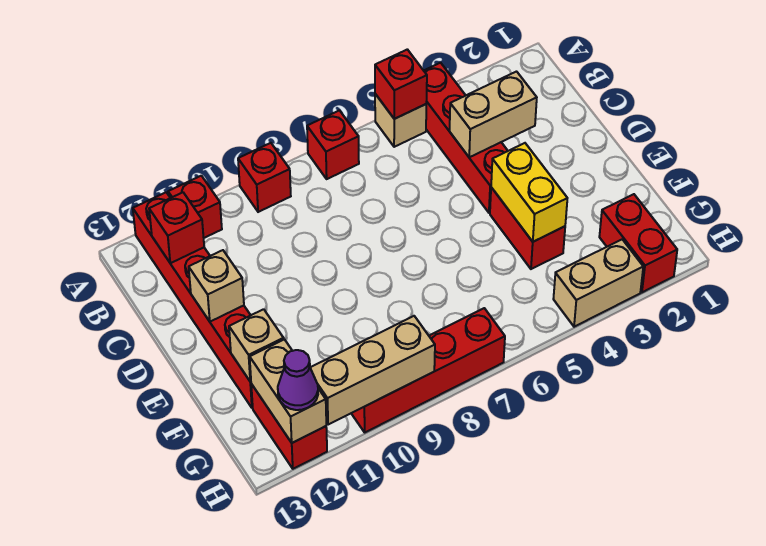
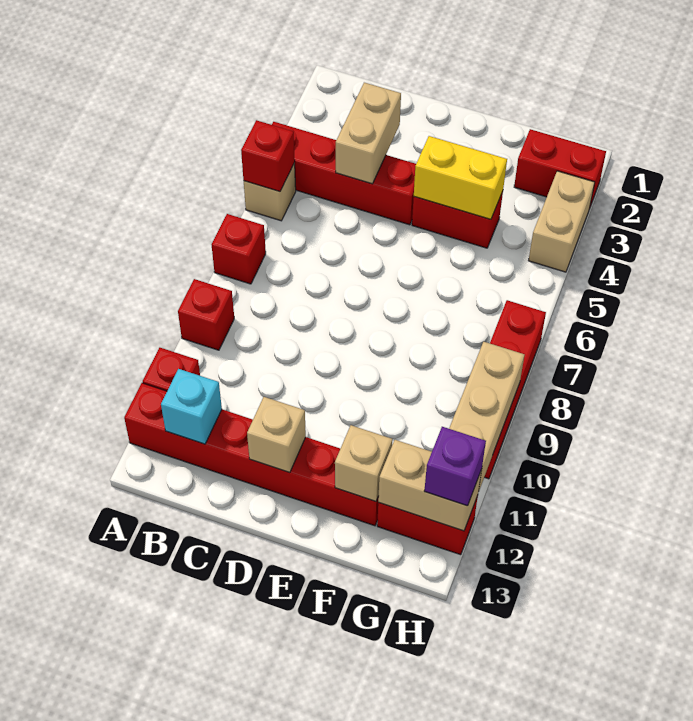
red brick B12 level 2 -> cyan brick B12 level 2
purple cone H12 level 3 -> purple brick H12 level 3

